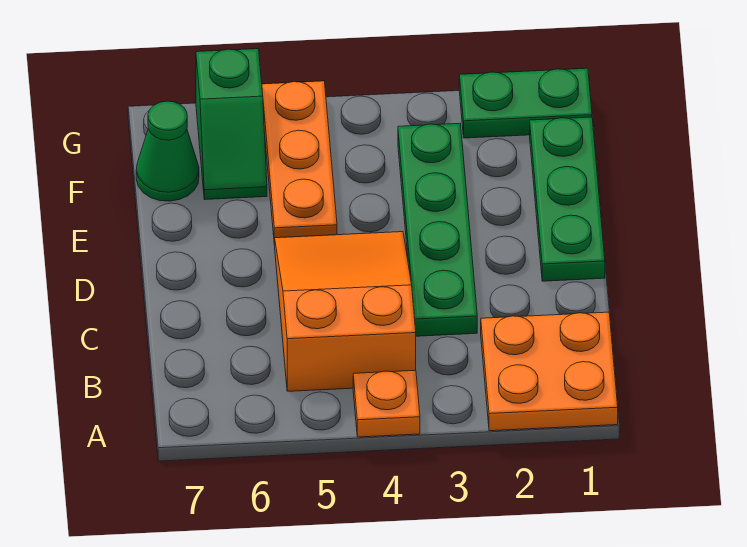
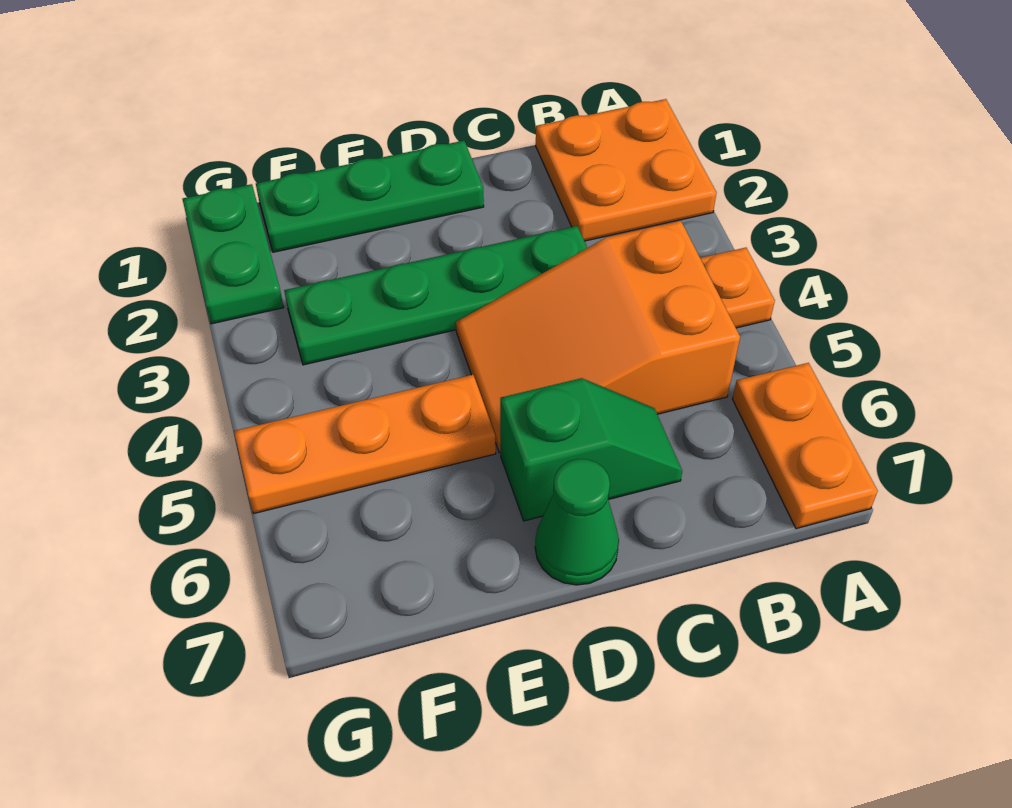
none -> orange plate A6:A7 level 1
green slope F6:G6 level 1 top G -> green slope C6:D6 level 1 top D
green cone F7 level 1 -> green cone D7 level 1

